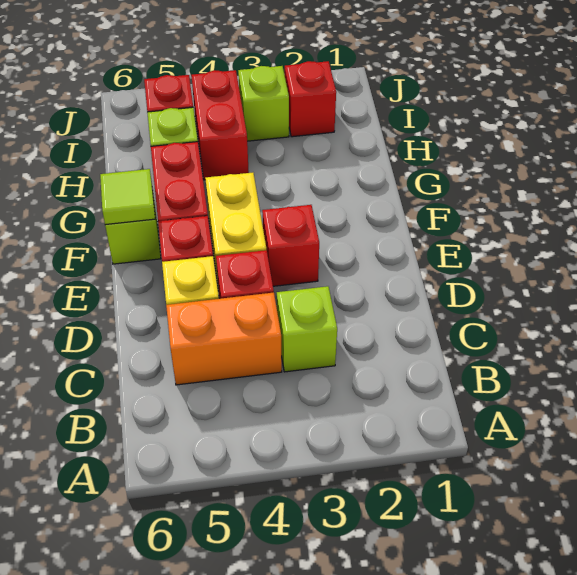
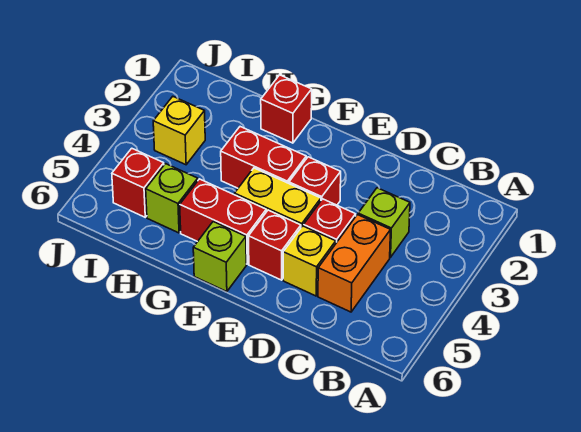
lime tile F6 level 2 -> none
red brick H4:I4 level 1 -> red brick F3:G3 level 1
red brick I2 level 1 -> red brick G1 level 1
lime brick I3 level 1 -> yellow brick I3 level 1

